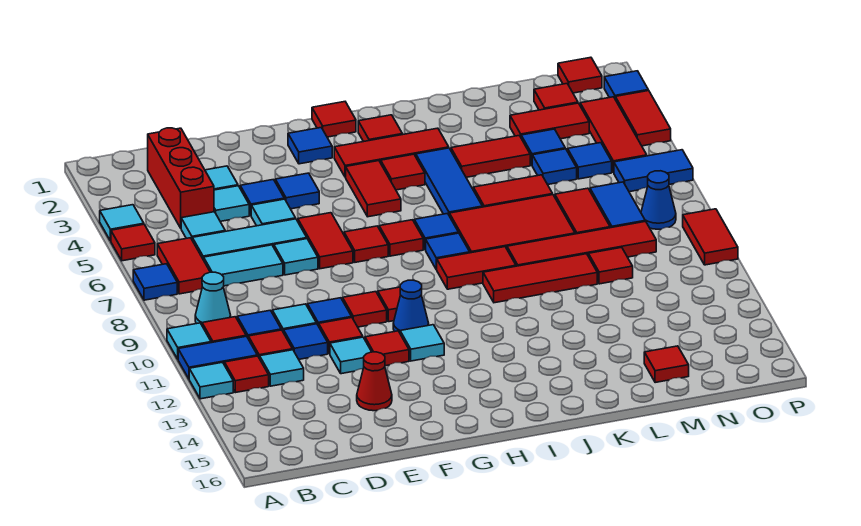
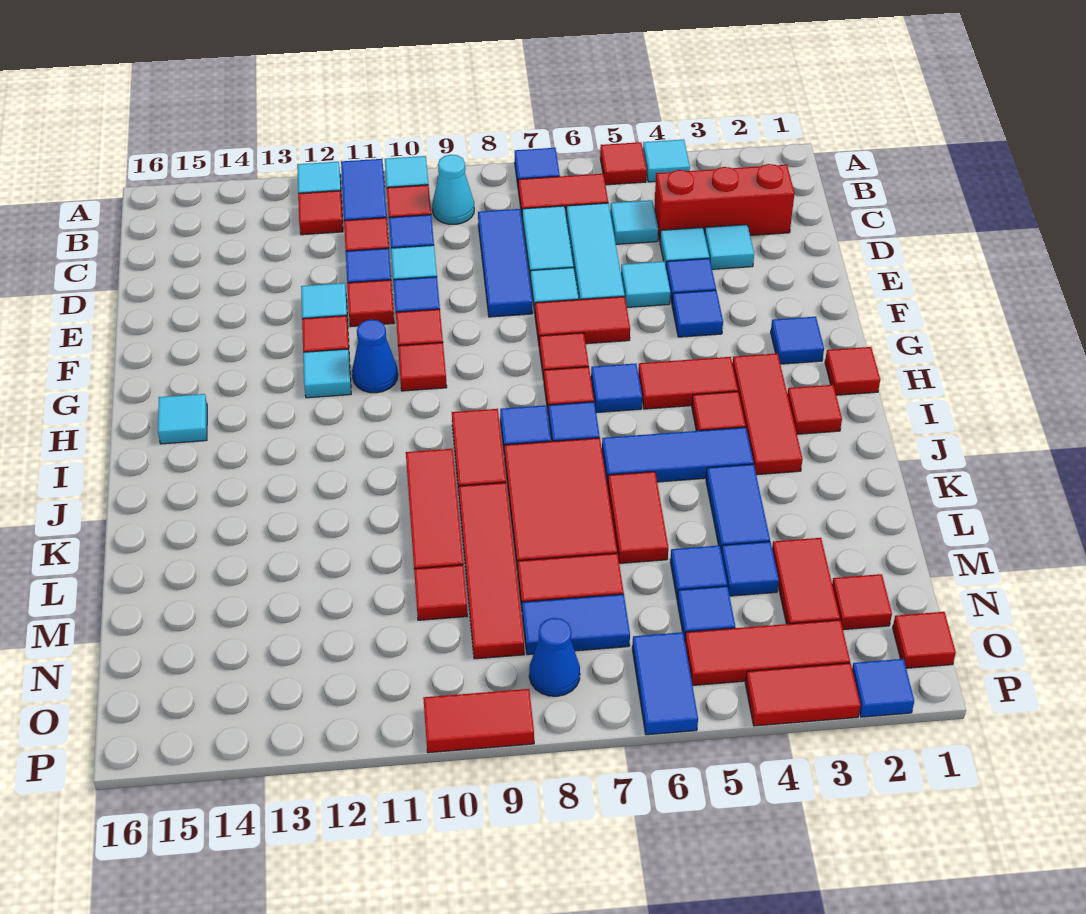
none -> blue tile C8:E8 level 1
cyan tile C12 level 1 -> cyan tile H15 level 1
red cone E14 level 1 -> none
none -> blue tile H6 level 1
red tile K4:L4 level 1 -> blue tile K4:L4 level 1
red tile M15 level 1 -> none

